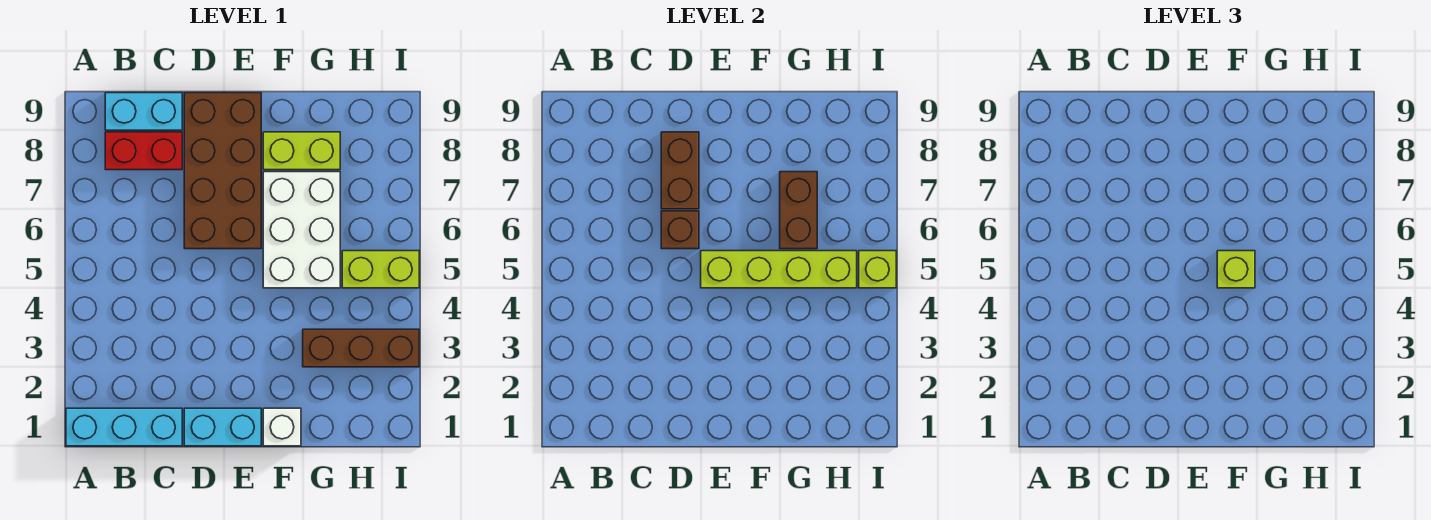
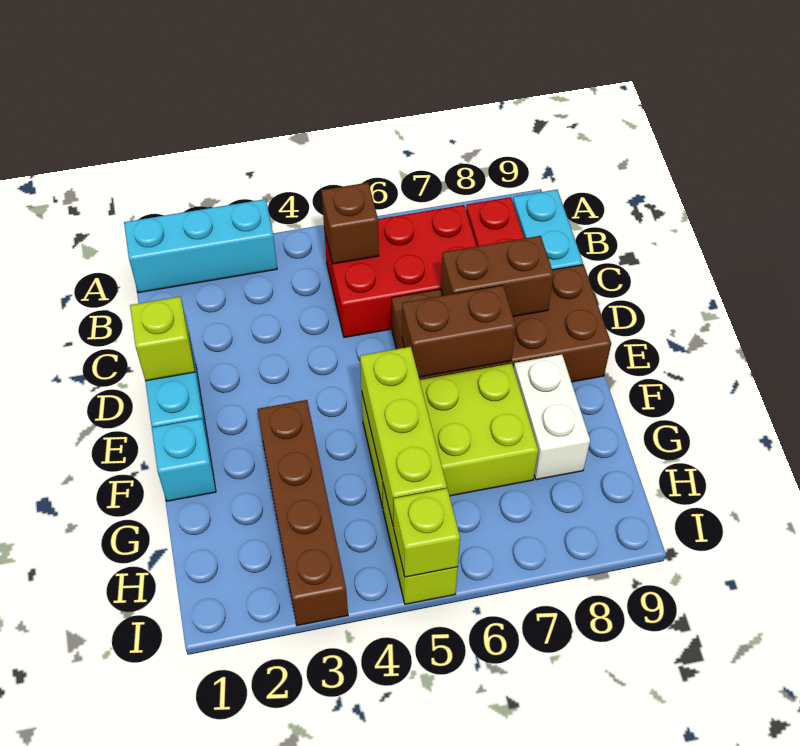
cyan brick A1:C1 level 1 -> cyan brick A1:A3 level 1
none -> red brick B5:C7 level 1
brown brick D6 level 2 -> brown brick B5 level 2
lime brick E5:H5 level 2 -> lime brick F5:H5 level 2
white brick F1 level 1 -> cyan brick F1 level 1
white brick F5:G7 level 1 -> lime brick F5:G7 level 1
lime brick F5 level 3 -> lime brick D1 level 2
lime brick F8:G8 level 1 -> white brick F8:G8 level 1
brown brick G3:I3 level 1 -> brown brick F3:I3 level 1
brown brick G6:G7 level 2 -> brown brick E6:E7 level 2

